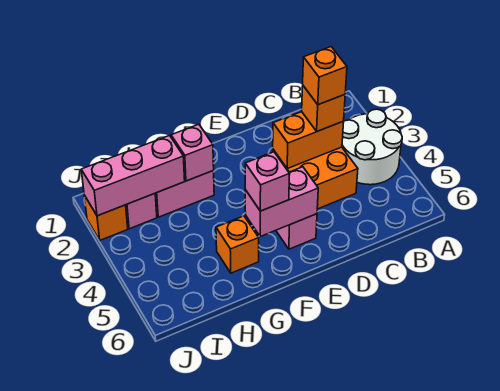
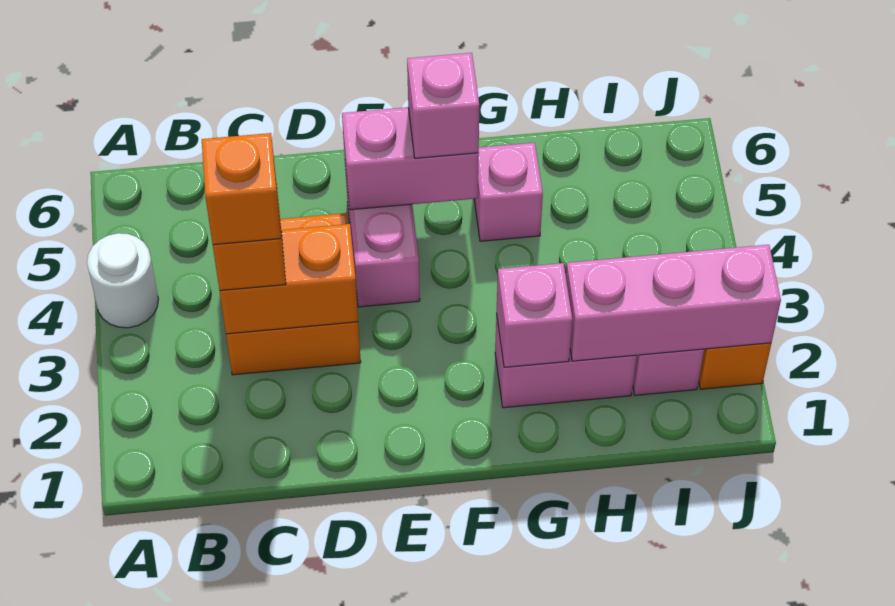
white round brick A3:B4 level 1 -> white round brick A4 level 1
orange brick G5 level 1 -> pink brick G5 level 1

